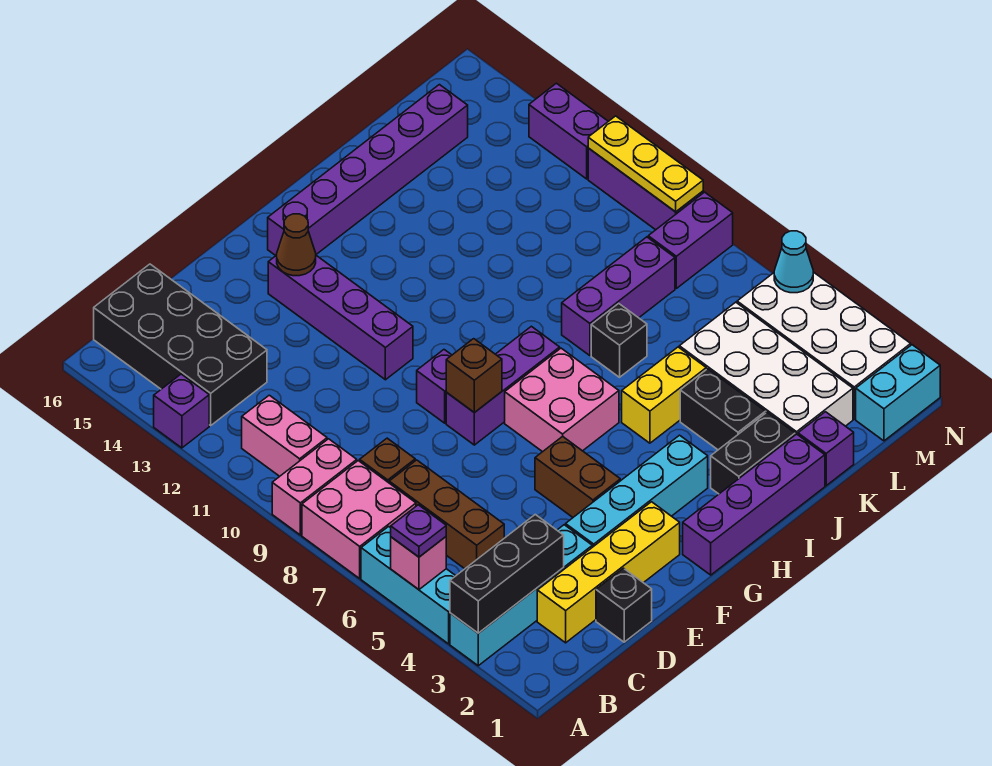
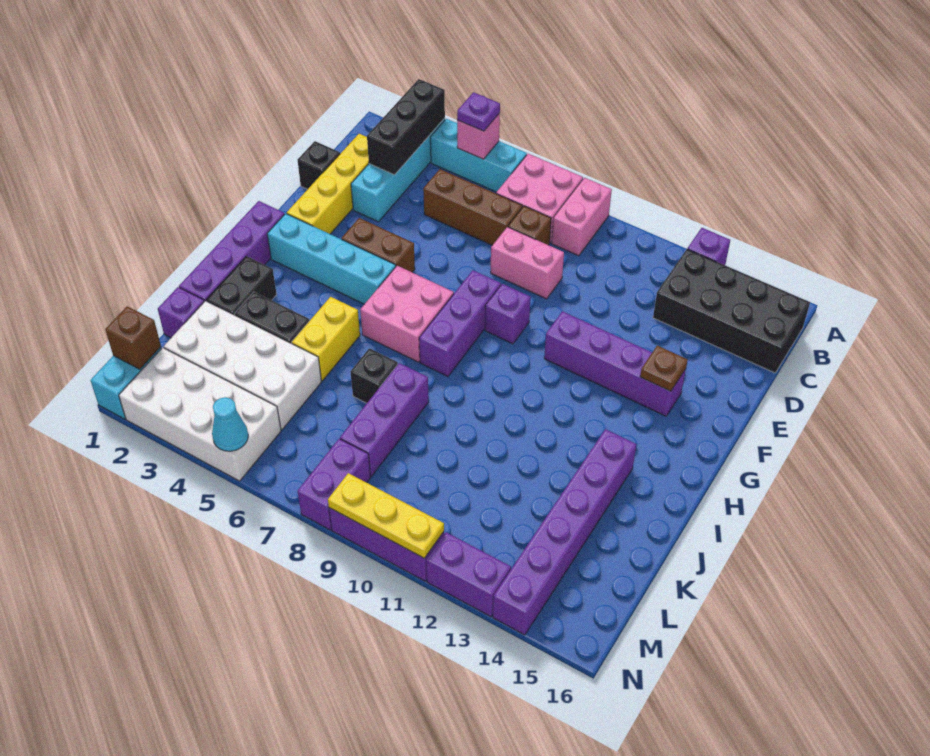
pink brick B10:B11 level 1 -> pink brick D8:D9 level 1
cyan brick E3:H3 level 1 -> cyan brick G2:G5 level 1
brown brick F8 level 2 -> brown brick M1 level 2
brown cone F14 level 2 -> brown plate F14 level 2
purple brick G15:L15 level 1 -> purple brick I14:N14 level 1

